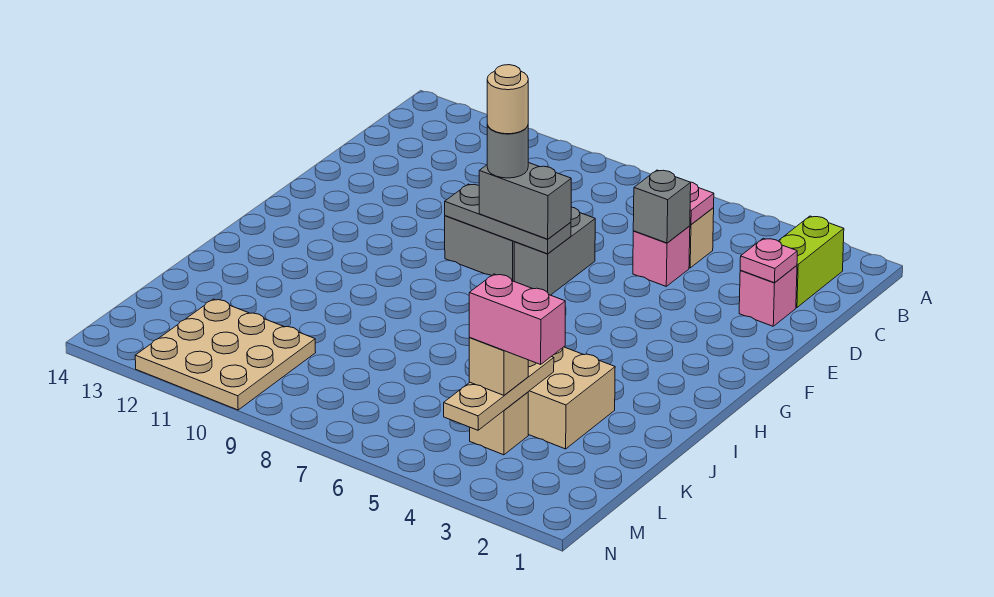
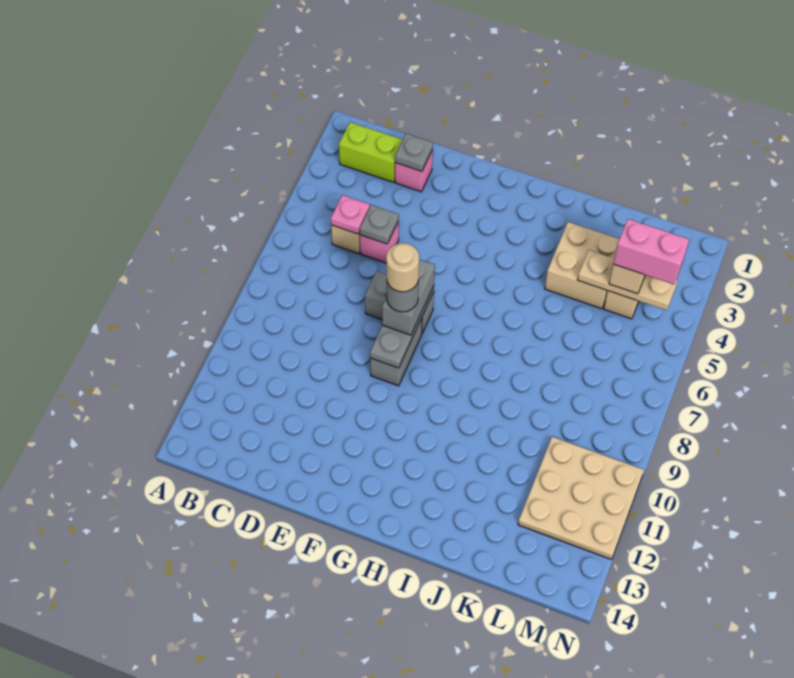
pink plate D2 level 2 -> grey plate D2 level 2
grey brick D5 level 2 -> grey plate D5 level 2
pink brick L3:L4 level 4 -> pink brick L4:M4 level 4

